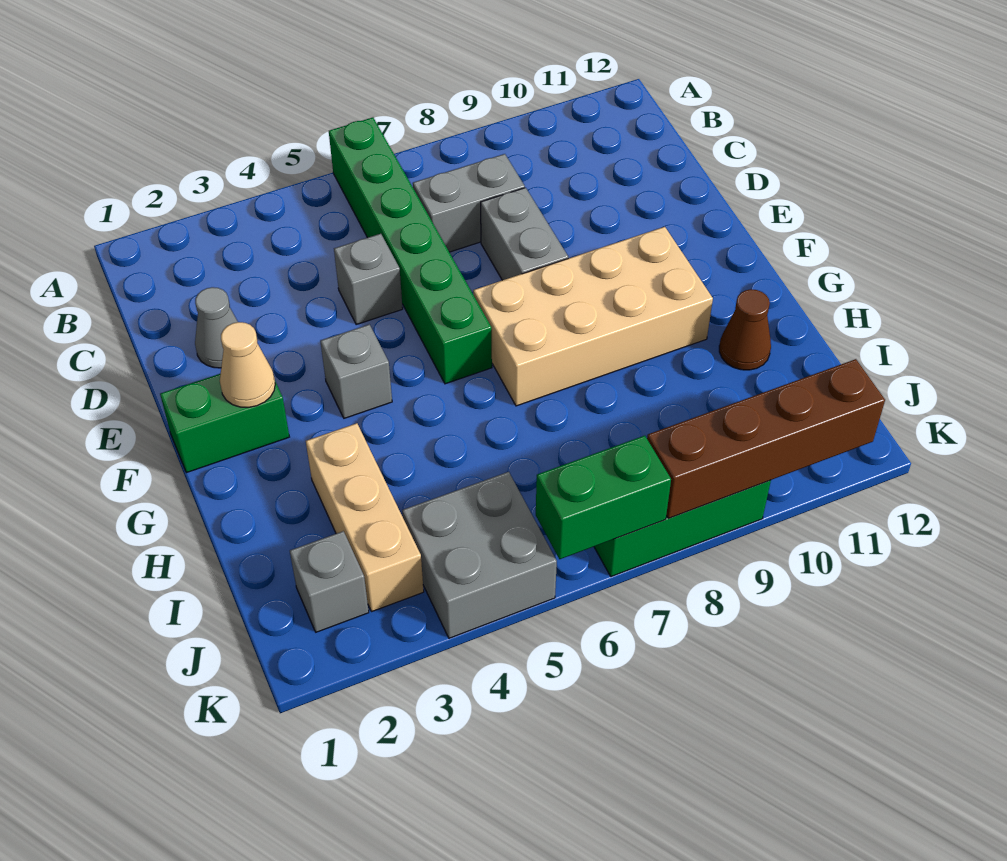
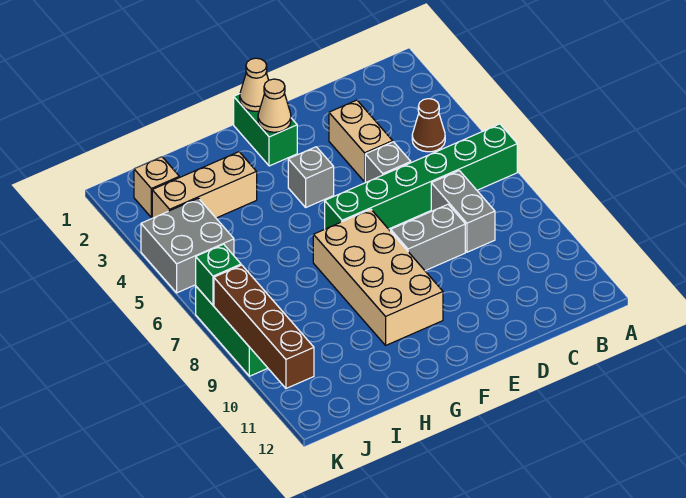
grey cone D2 level 1 -> none
none -> tan brick D3:D4 level 1
none -> tan cone F1 level 2
brown cone H11 level 1 -> brown cone B4 level 1
grey brick J2 level 1 -> tan brick J2 level 1
green brick K6:K7 level 2 -> green brick K7 level 2

